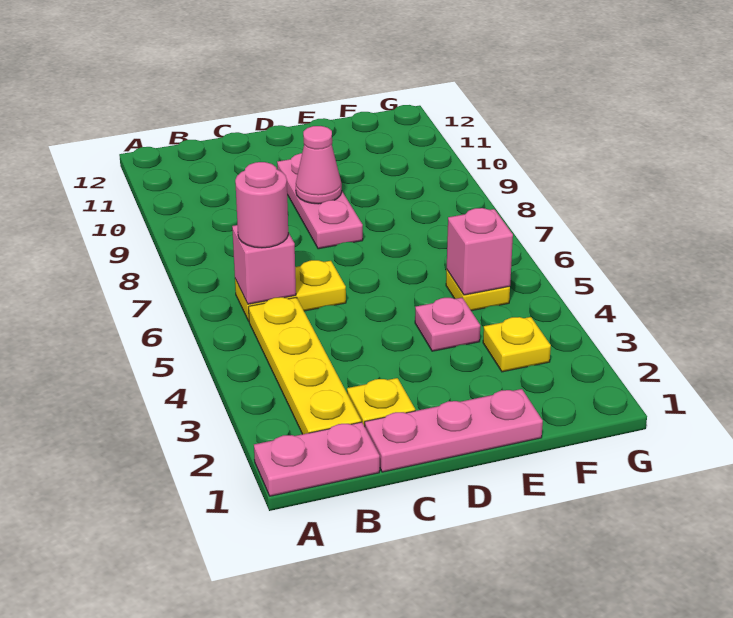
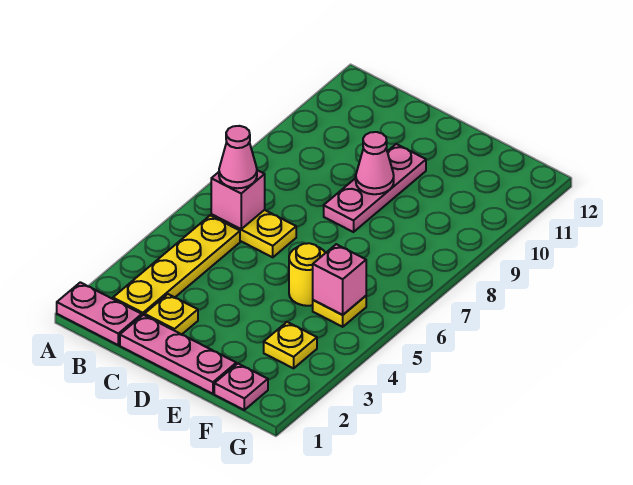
pink round brick B6 level 3 -> pink cone B6 level 3
pink plate E4 level 1 -> pink plate F1 level 1
none -> yellow round brick E5 level 1

